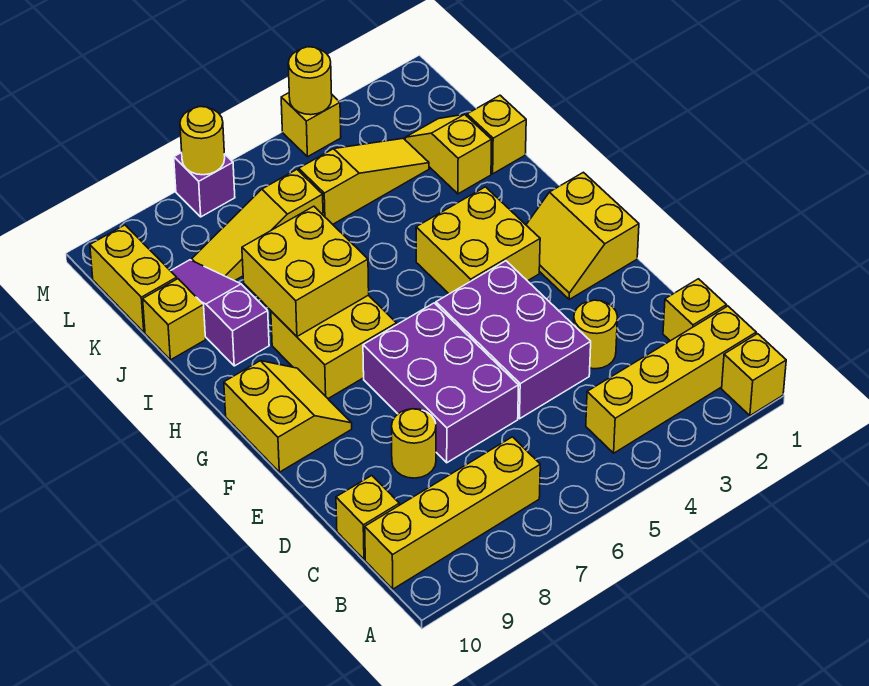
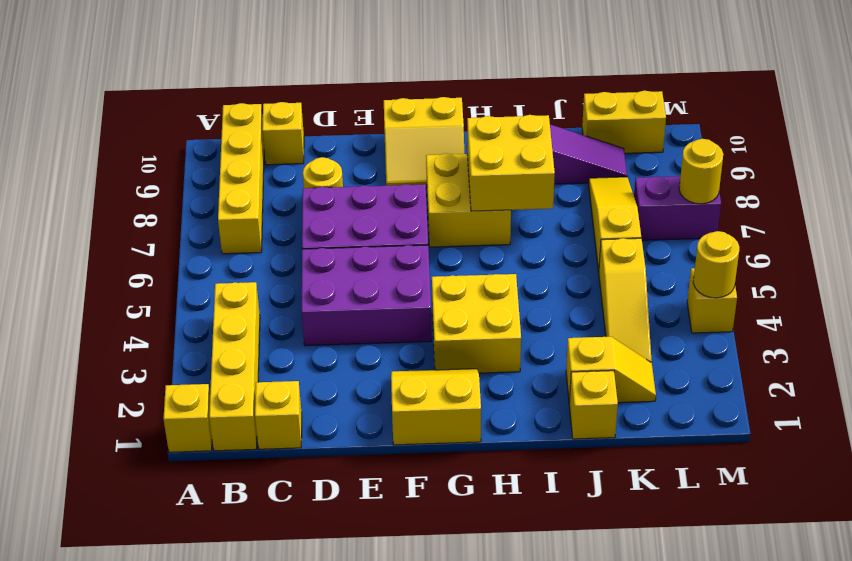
yellow round brick D3 level 1 -> none
yellow brick J10 level 1 -> none
purple brick M7 level 1 -> purple brick L7:M7 level 1

